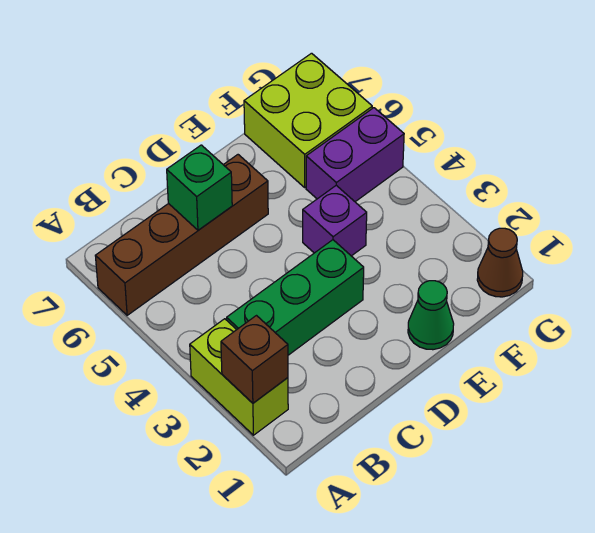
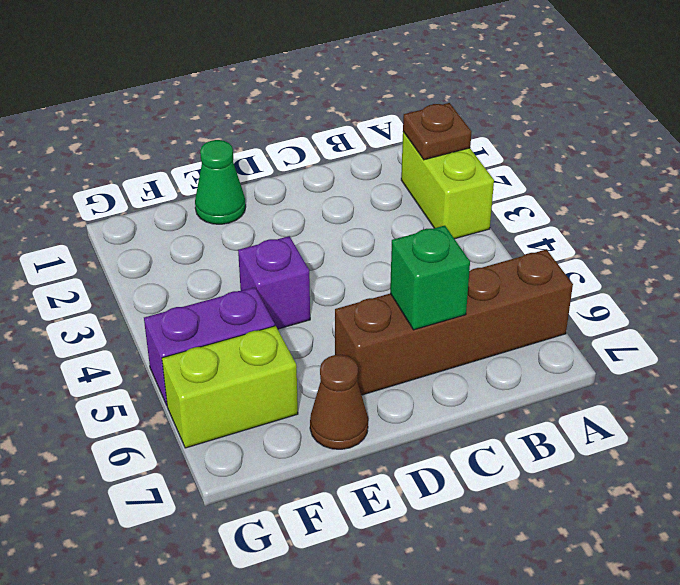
brown brick A2 level 2 -> brown plate A2 level 2
green brick B3:D3 level 1 -> none
lime brick F6:G7 level 1 -> lime brick F6:G6 level 1
brown cone G1 level 1 -> brown cone E7 level 1

